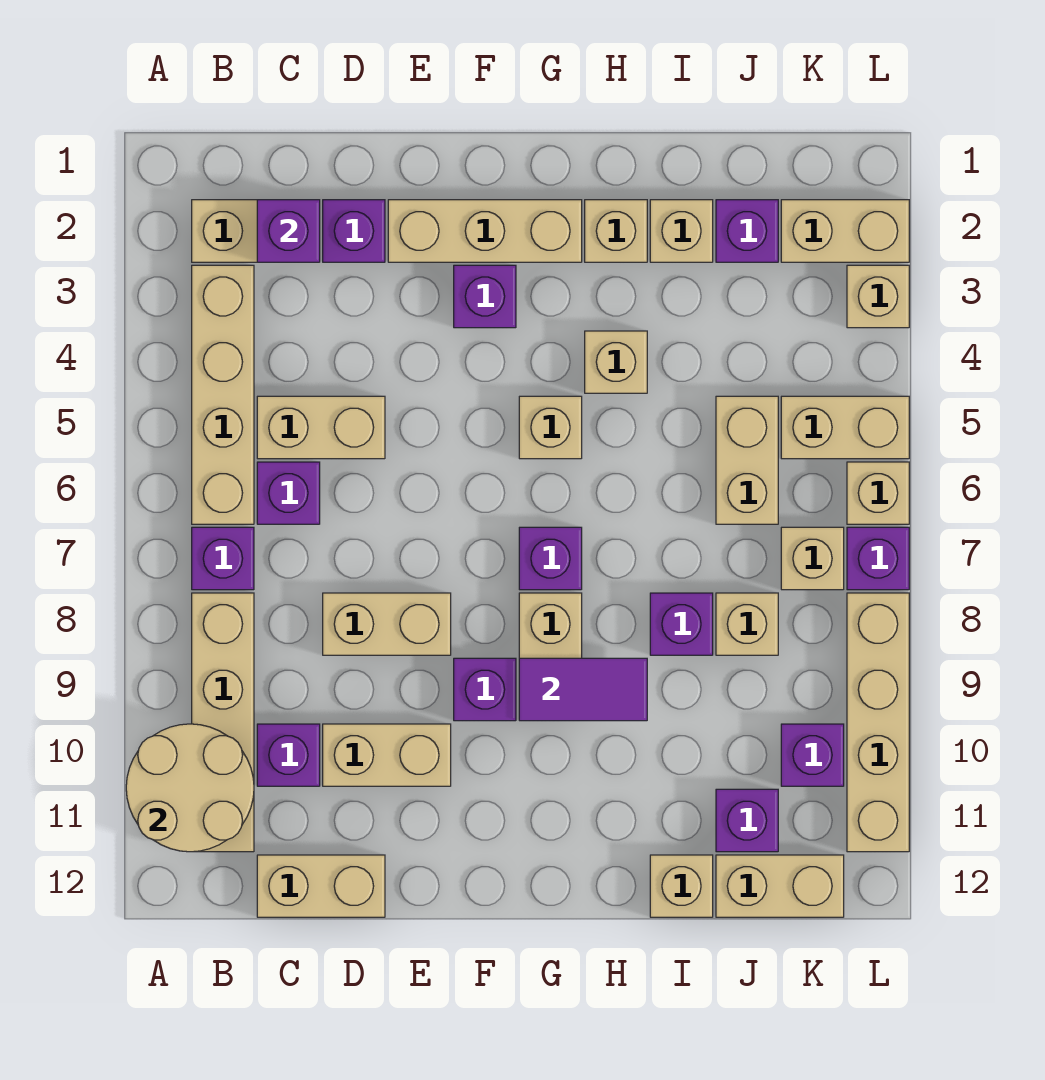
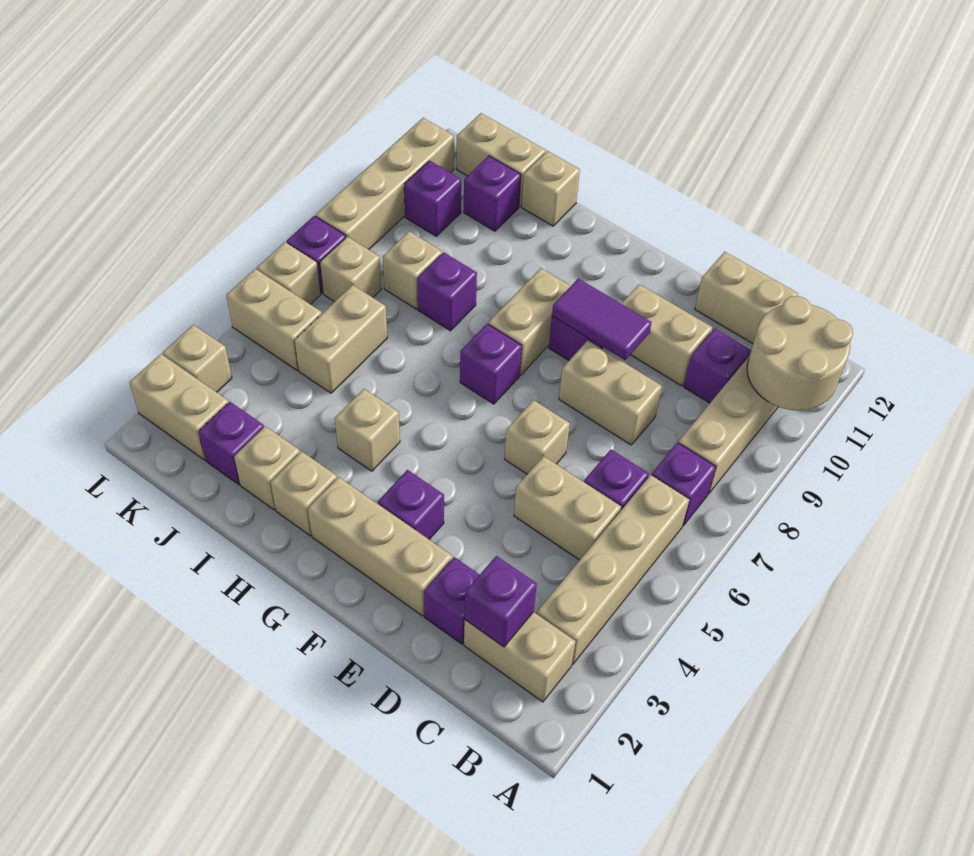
tan brick G5 level 1 -> tan brick E6 level 1
purple tile G9:H9 level 2 -> purple tile E9:F9 level 2

